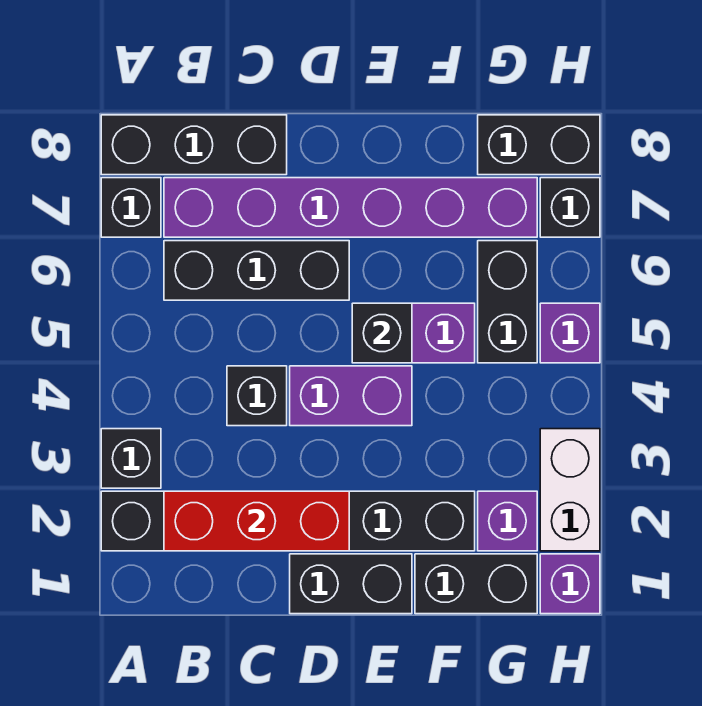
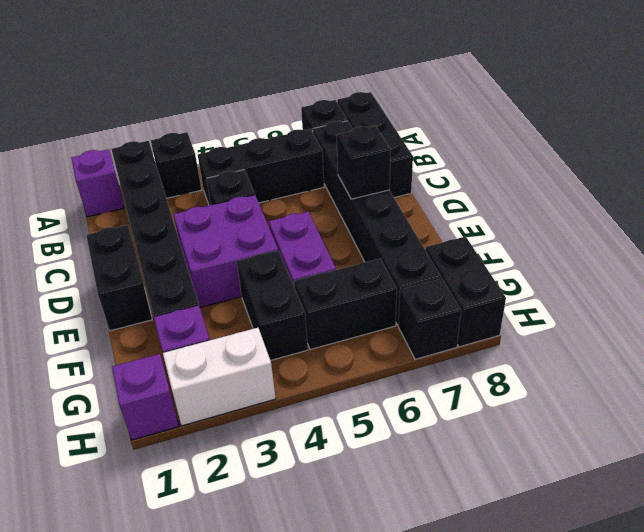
red brick B2:D2 level 2 -> none
black brick B6:D6 level 1 -> black brick B4:B6 level 1
purple brick B7:G7 level 1 -> black brick B7:G7 level 1
purple brick D4:E4 level 1 -> purple brick D3:E4 level 1
black brick E5 level 2 -> black brick D7 level 2
black brick F1:G1 level 1 -> black brick F4:G4 level 1
purple brick H5 level 1 -> purple brick A1 level 1

